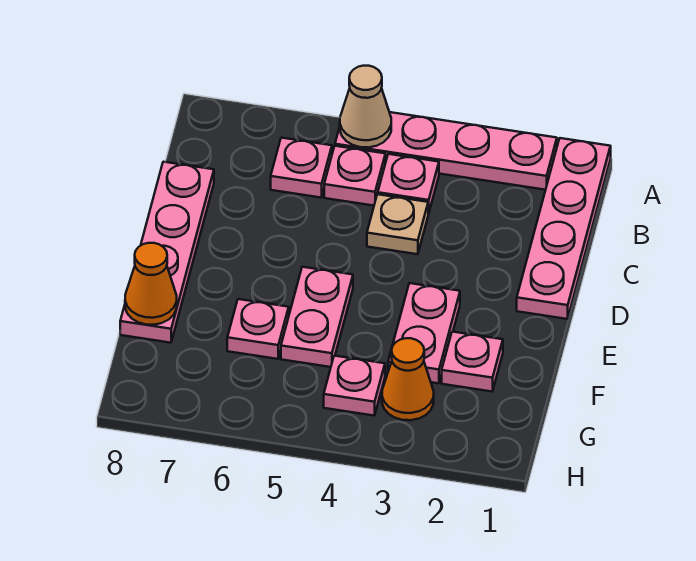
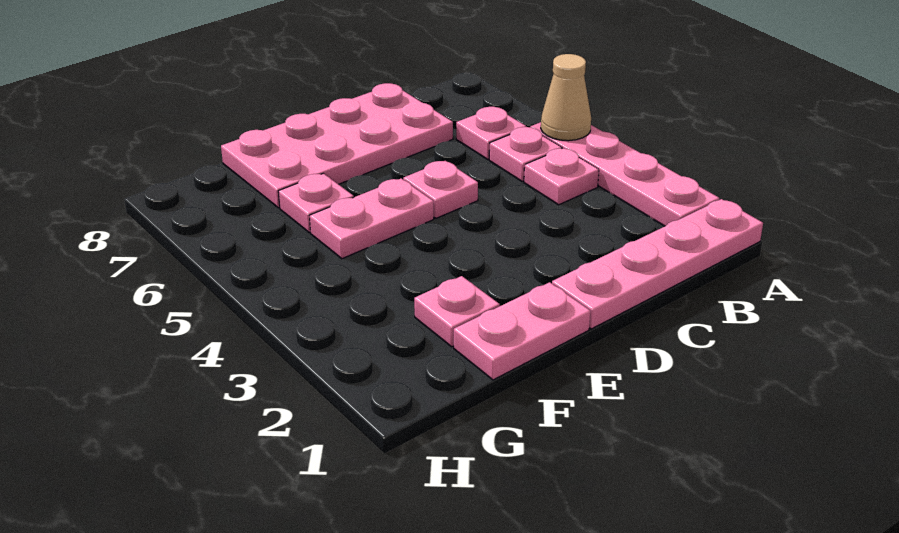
tan plate C4 level 1 -> none
pink plate C8:F8 level 1 -> pink plate C7:F8 level 1
pink plate E3:F3 level 1 -> pink plate E1:F1 level 1
orange cone F8 level 2 -> none
orange cone G3 level 1 -> none
pink plate G4 level 1 -> pink plate D5 level 1

